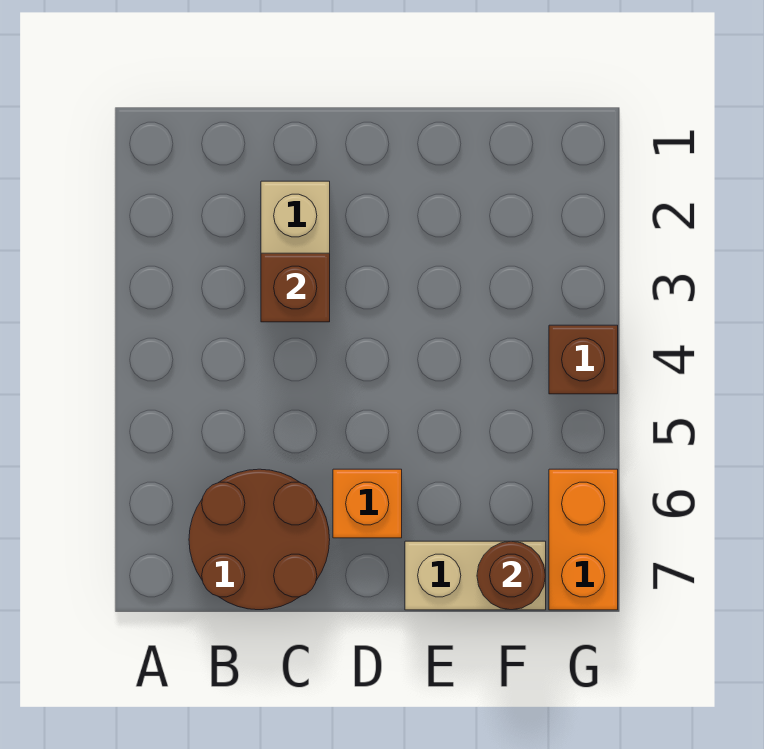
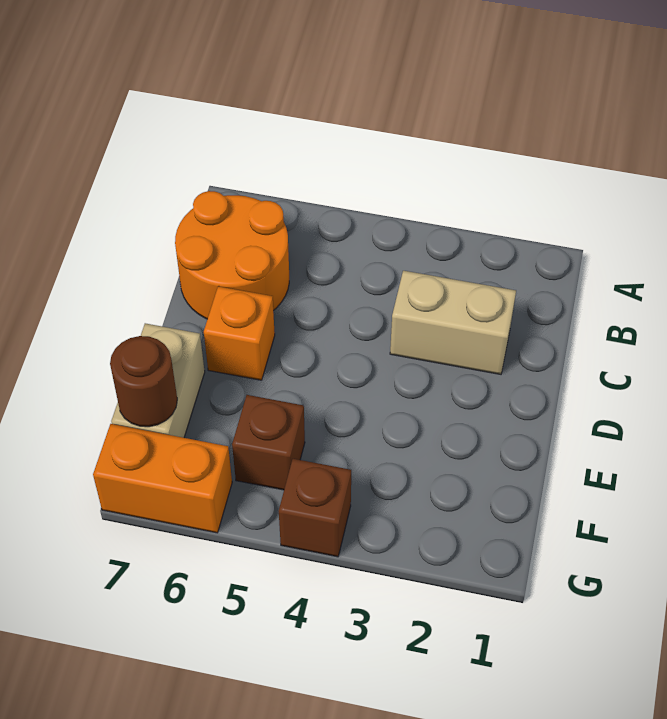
brown round brick B6:C7 level 1 -> orange round brick B6:C7 level 1
brown brick C3 level 2 -> brown brick F5 level 1

